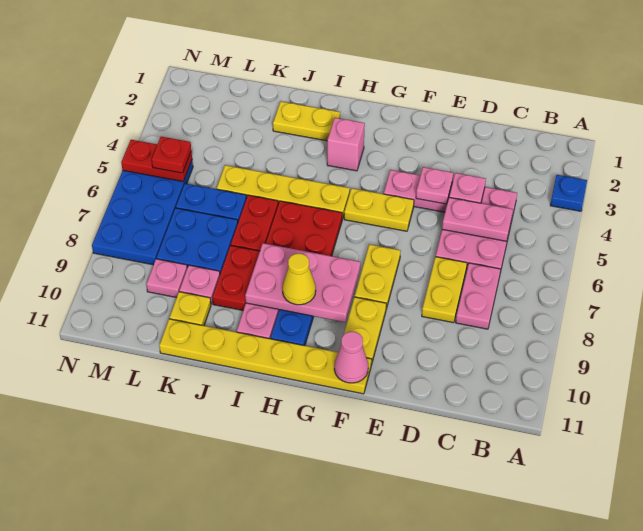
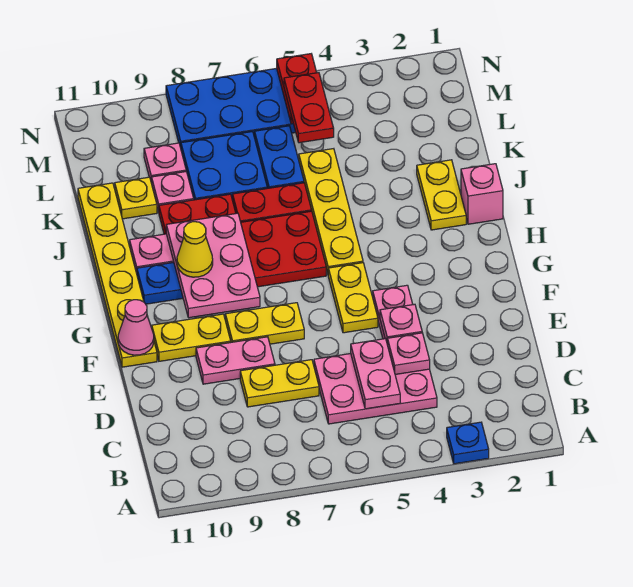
pink plate C7:C8 level 1 -> pink plate E8:E9 level 1
pink brick H3 level 1 -> pink brick I1 level 1
red plate M5 level 3 -> red plate L5:M5 level 3

